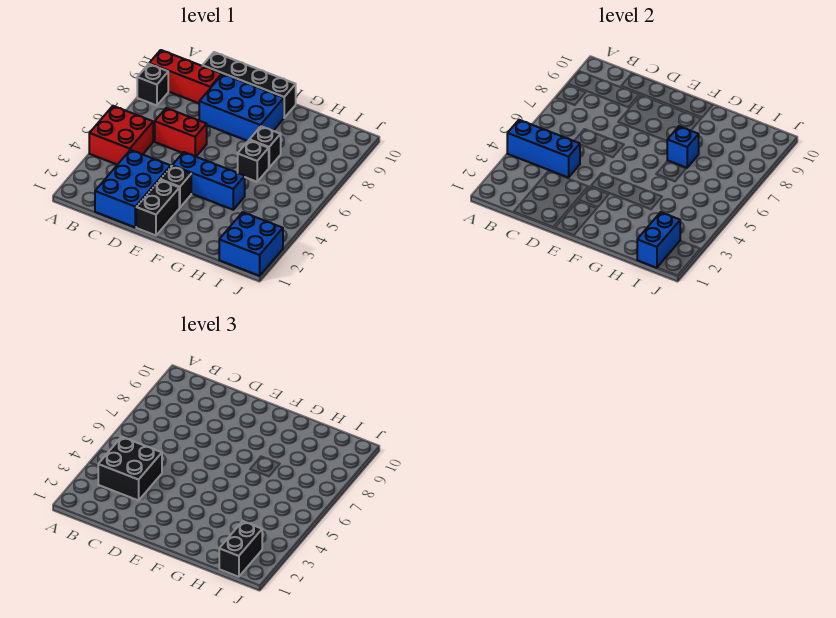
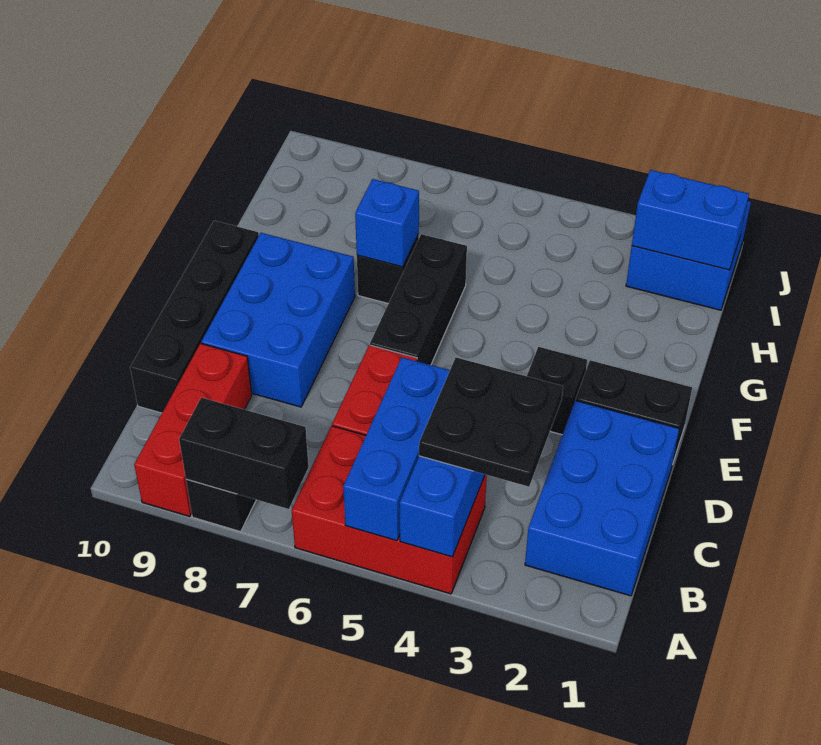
red brick A4:B5 level 1 -> red brick A4:B6 level 1
black brick B3:C4 level 3 -> black plate B3:C4 level 3
blue brick C1:D3 level 1 -> blue brick B1:D2 level 1
blue brick E4:G4 level 1 -> blue brick A5:C5 level 2
black brick G6 level 1 -> black brick E6:G6 level 1
black brick I1:I2 level 3 -> black brick A7:A8 level 2

